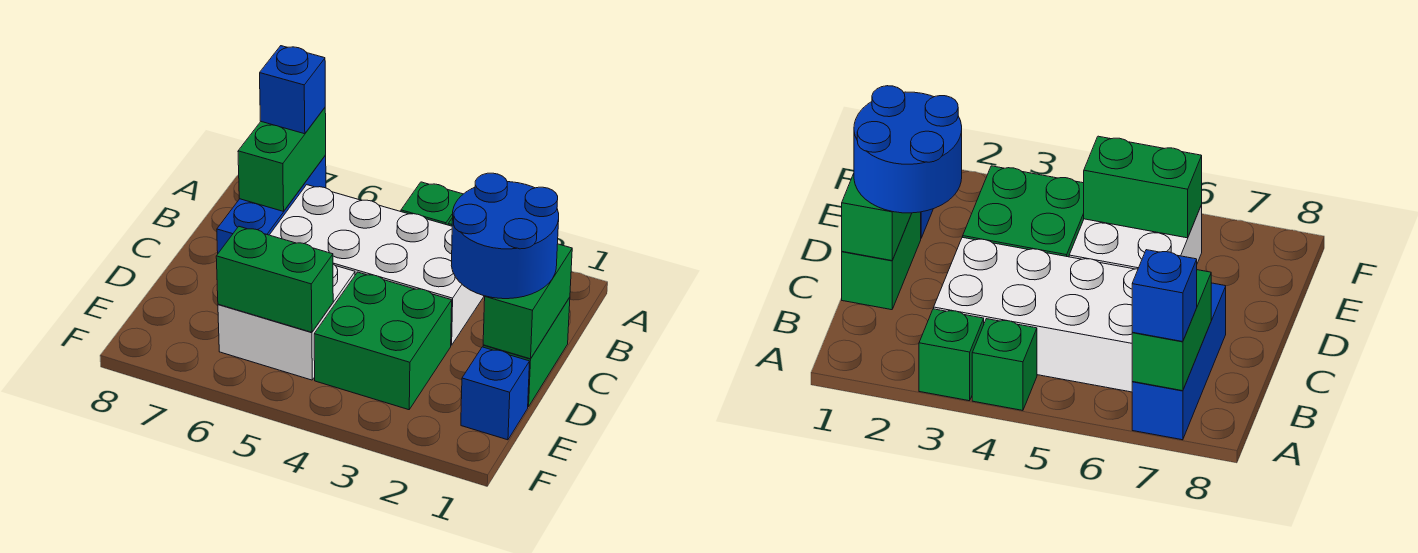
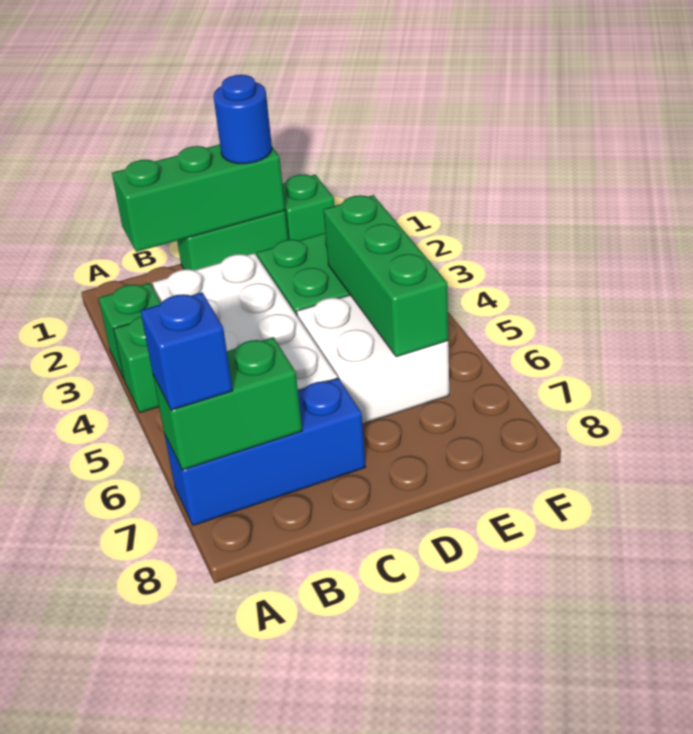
green brick C1:D1 level 2 -> green brick B1:D1 level 2
blue round brick C1:D2 level 3 -> blue round brick D1 level 3
blue brick E1 level 1 -> green brick E1 level 1
green brick E5:E6 level 2 -> green brick E4:E6 level 2

